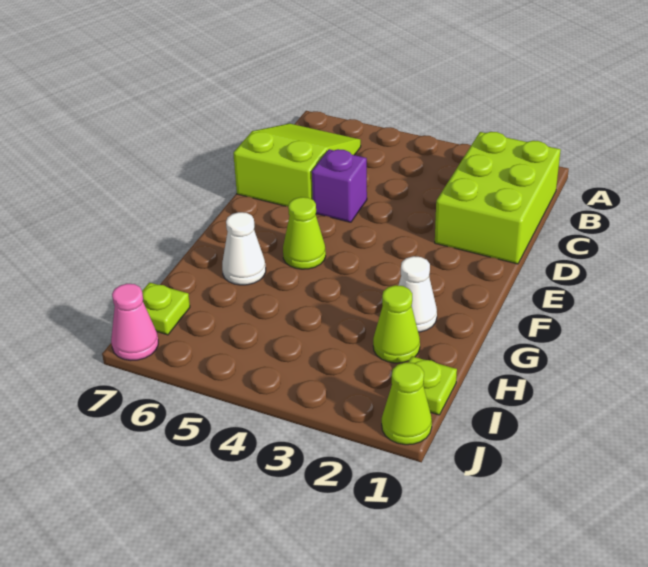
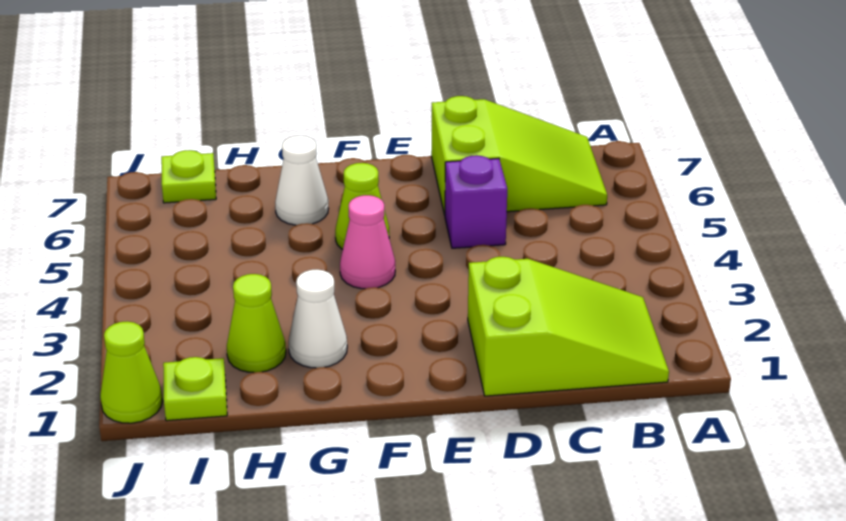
lime brick B1:D2 level 1 -> lime slope B1:D2 level 1 top D
pink cone J7 level 1 -> pink cone F4 level 1

